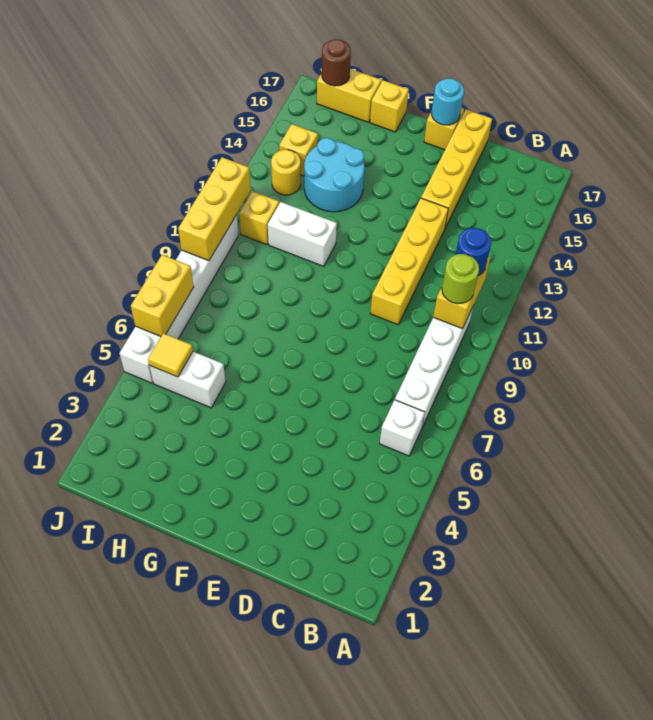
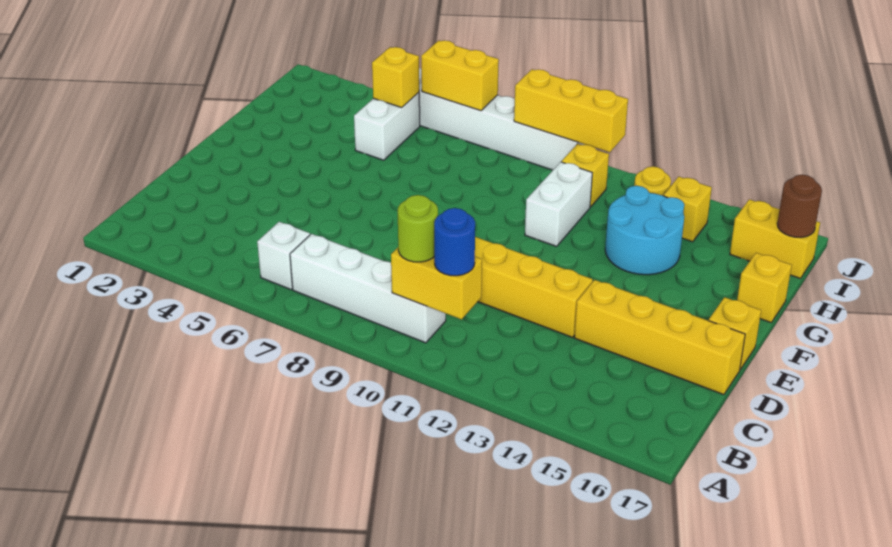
cyan round brick E17 level 2 -> none
yellow brick H17:I17 level 1 -> yellow brick I16:I17 level 1
yellow tile I5 level 2 -> yellow brick I5 level 2

